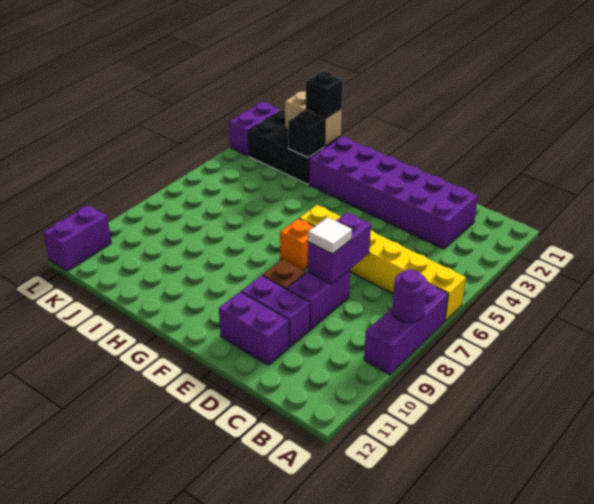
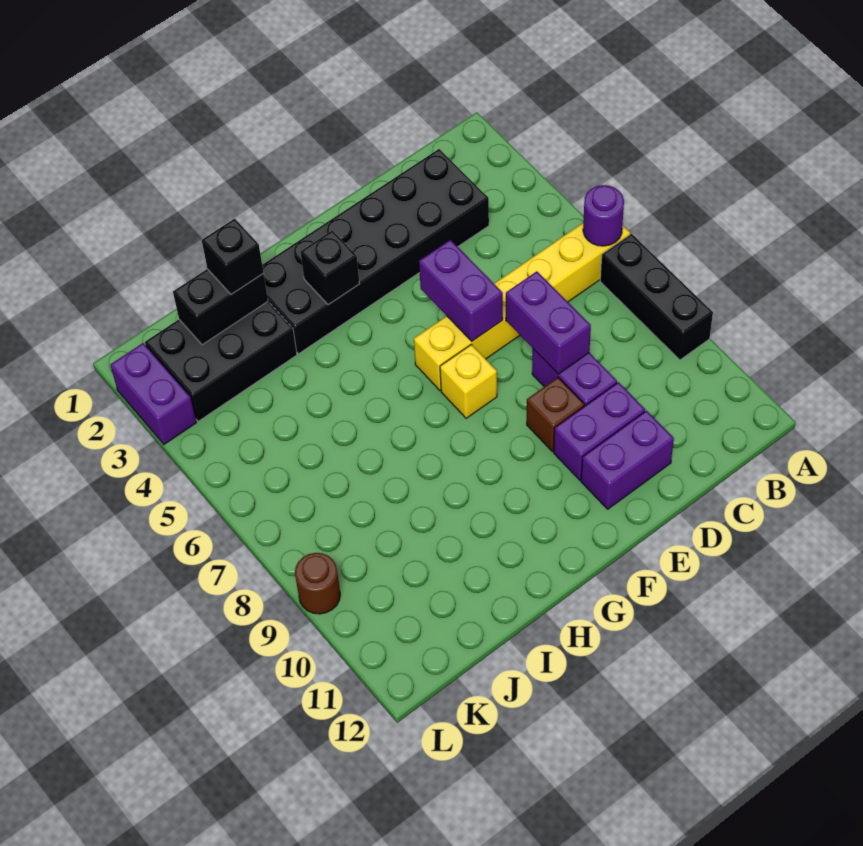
purple brick A7:A9 level 1 -> black brick A7:A9 level 1
purple round brick A8 level 2 -> purple round brick A6 level 2
purple brick C2:H3 level 1 -> black brick C2:H3 level 1
white tile D8 level 3 -> none
orange brick F7 level 1 -> yellow brick F7 level 1
tan brick I2:J2 level 2 -> black brick I2:J2 level 2
black brick I3 level 2 -> black brick G3 level 2
none -> brown round brick L9 level 1
purple brick L11:L12 level 1 -> purple brick E5:E6 level 2

